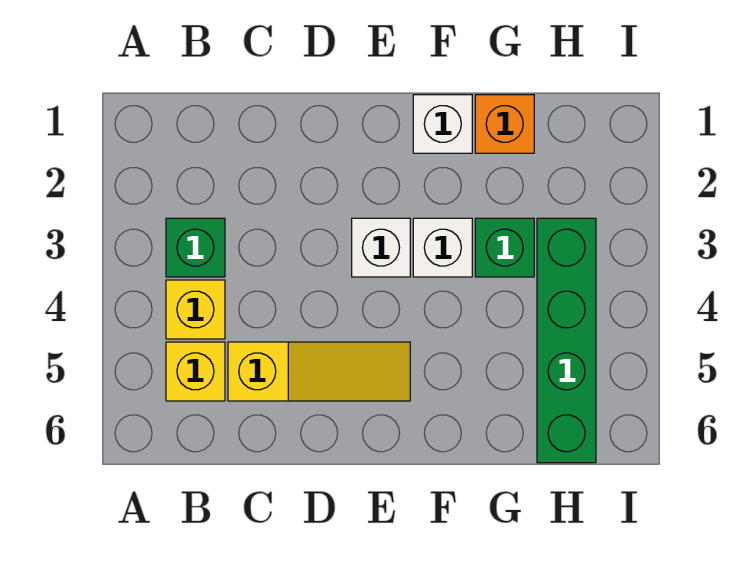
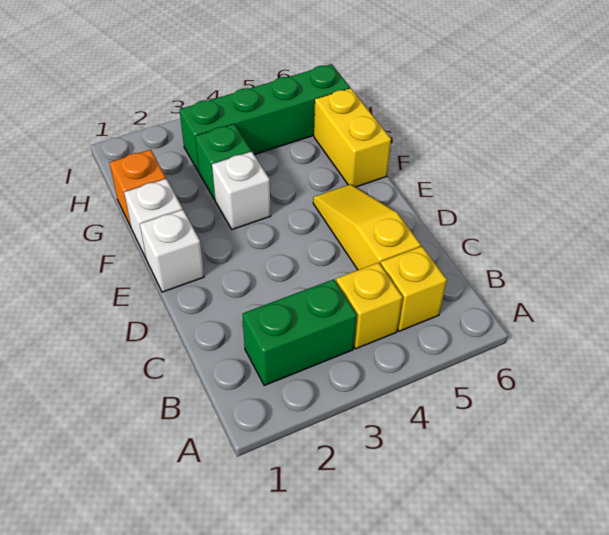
green brick B3 level 1 -> green brick B2:B3 level 1
white brick E3 level 1 -> white brick E1 level 1
none -> yellow brick F6:G6 level 1

